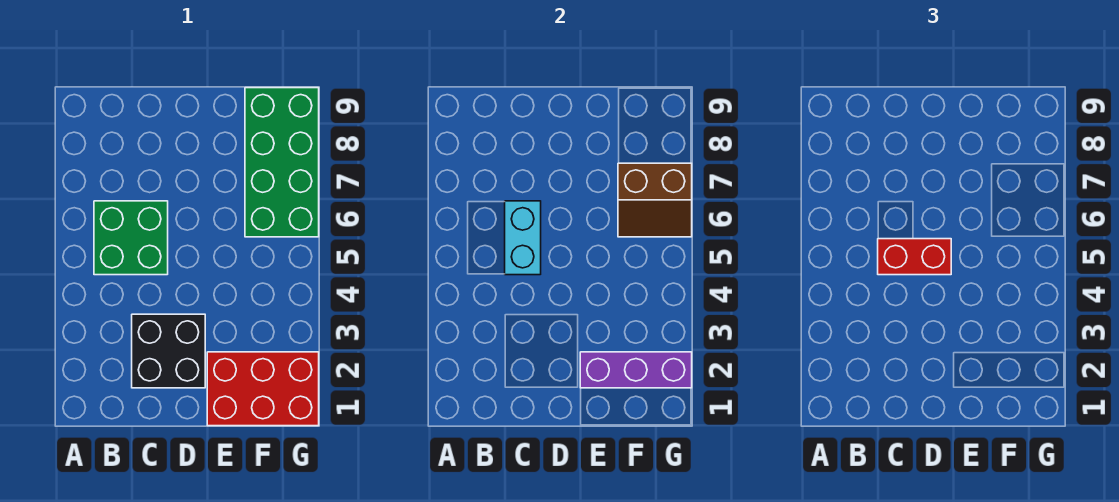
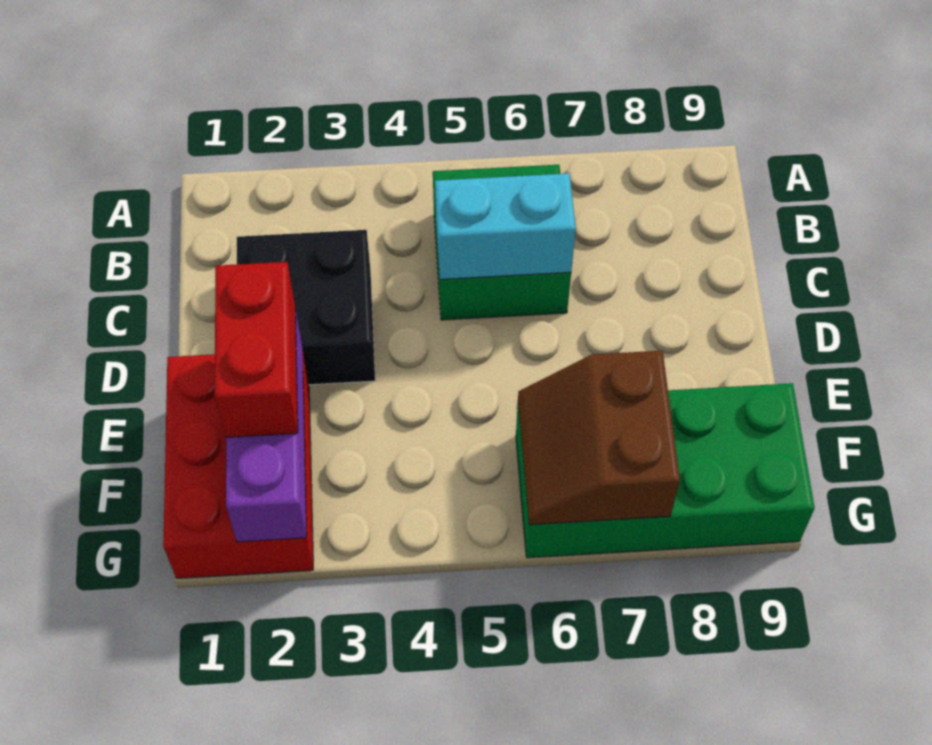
red brick C5:D5 level 3 -> red brick E2:F2 level 3

